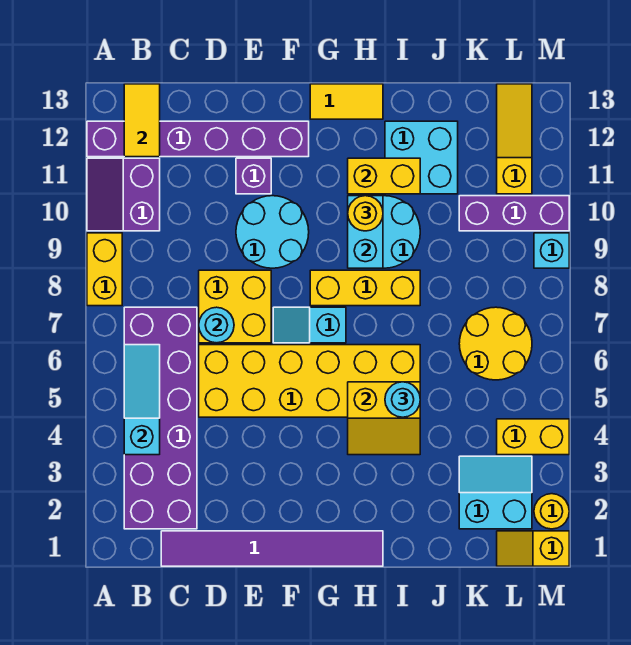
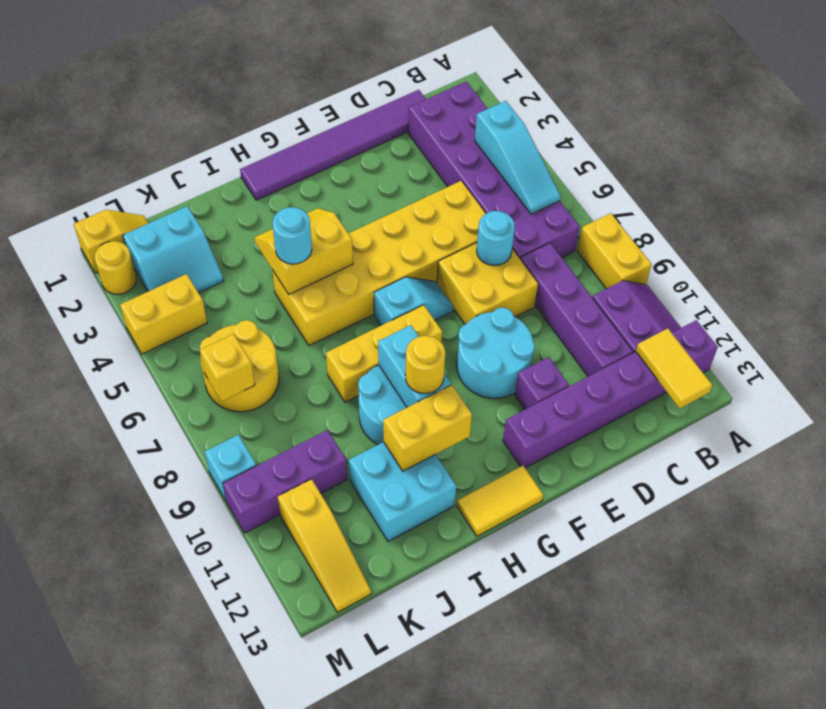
none -> purple brick C8:C11 level 1
none -> yellow brick L7 level 2

